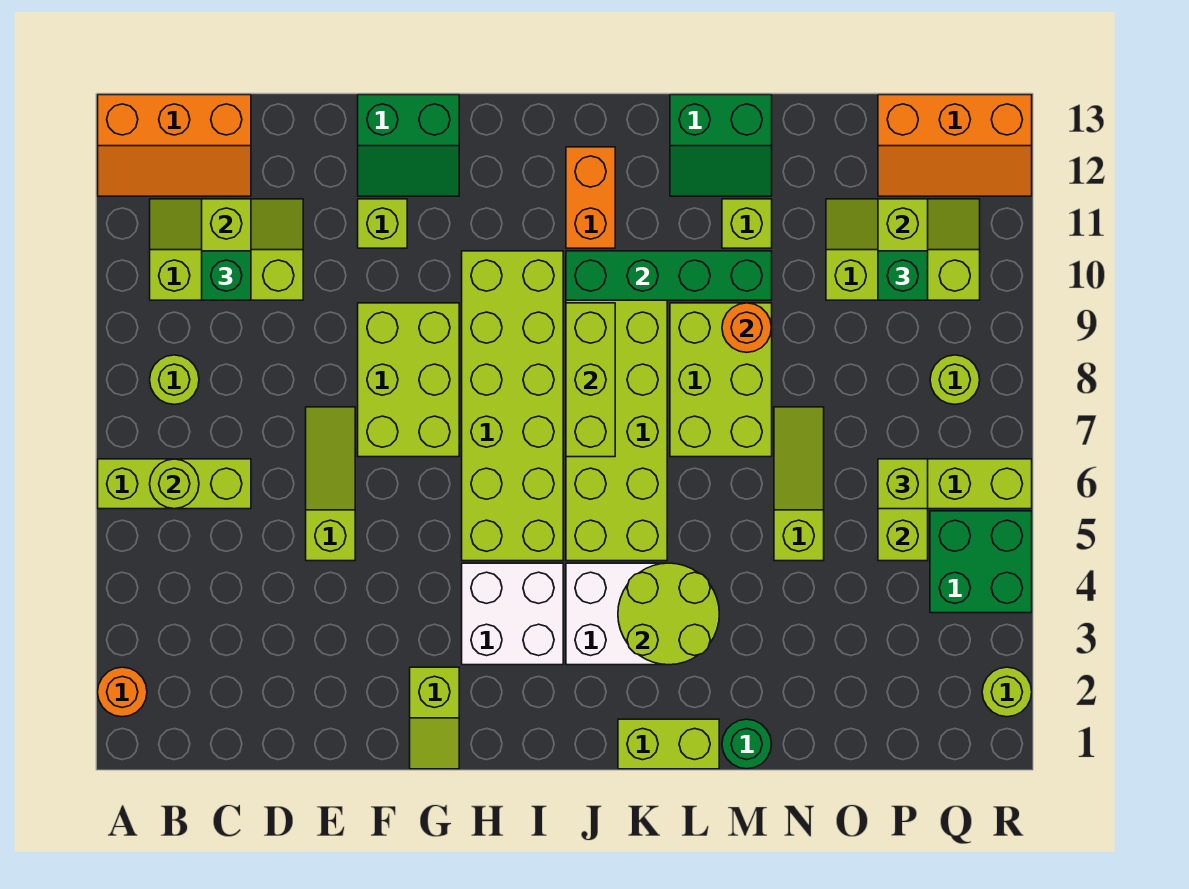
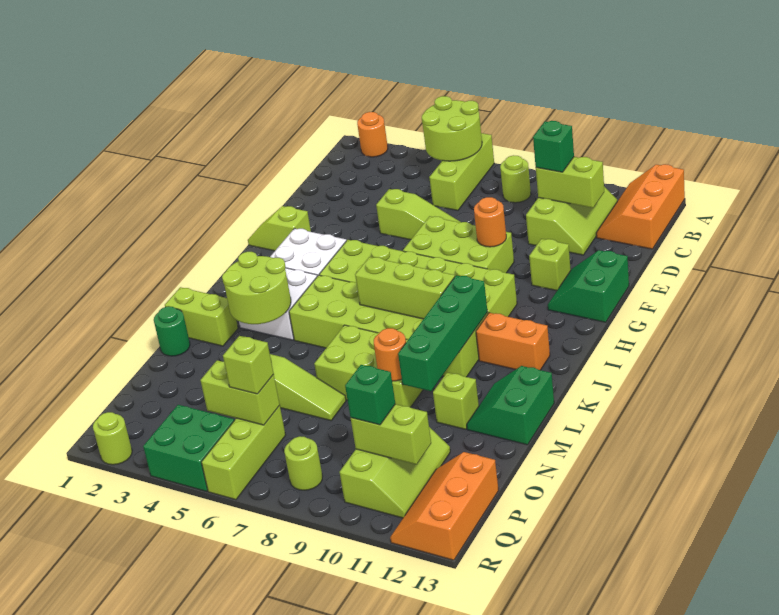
lime round brick B6 level 2 -> lime round brick A5:B6 level 2
none -> orange round brick F9 level 2
lime brick K1:L1 level 1 -> lime brick L1:L2 level 1

